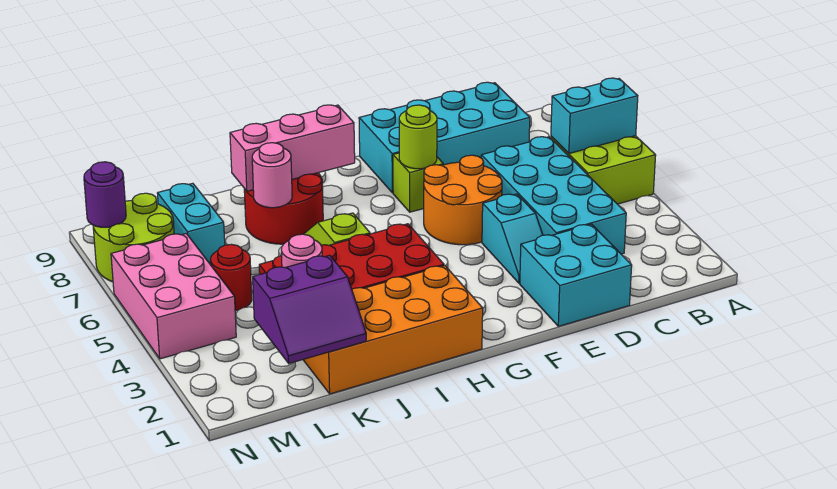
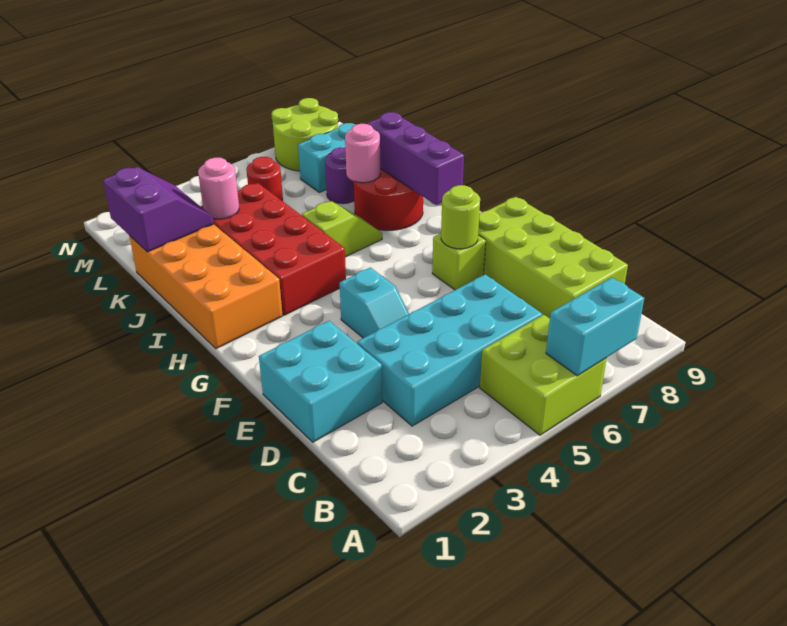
cyan brick A6:B6 level 2 -> cyan brick A6:A7 level 2
cyan brick C8:F9 level 1 -> lime brick C8:F9 level 1
cyan slope E3:E4 level 1 top 4 -> cyan slope E4:F4 level 1 top F
orange round brick E5:F6 level 1 -> none
pink brick H8:J8 level 2 -> purple brick H8:J8 level 2
purple slope K1:L2 level 2 top 2 -> purple slope K1:L2 level 2 top 1
pink brick M4:N6 level 1 -> none
purple round brick N8 level 2 -> purple round brick K7 level 1

